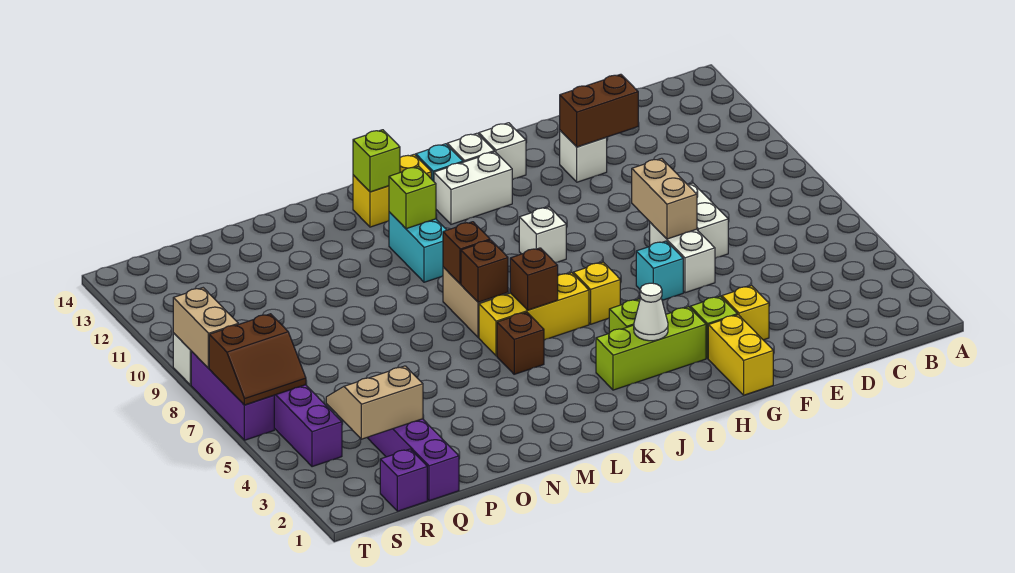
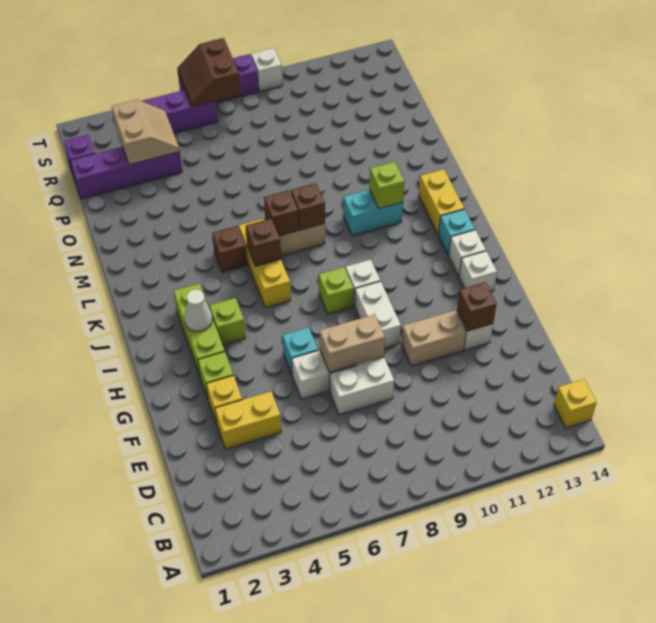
brown brick E12:F12 level 2 -> brown brick F12 level 2
yellow brick G1:G2 level 1 -> yellow brick E3:E4 level 1
yellow brick I6 level 1 -> yellow brick B14 level 1
white brick I12:J12 level 1 -> white brick G9:H9 level 1
lime brick L13 level 2 -> lime brick I8 level 1
tan brick T8:T9 level 2 -> tan brick F10:F11 level 1

